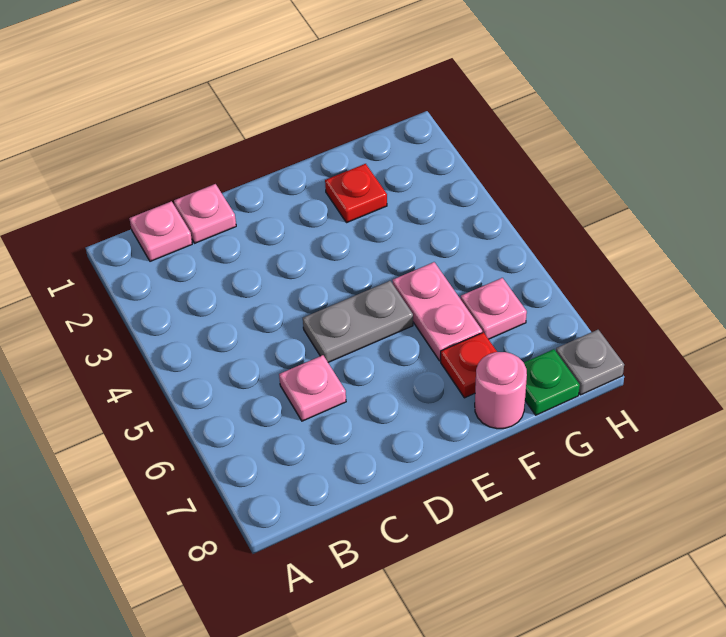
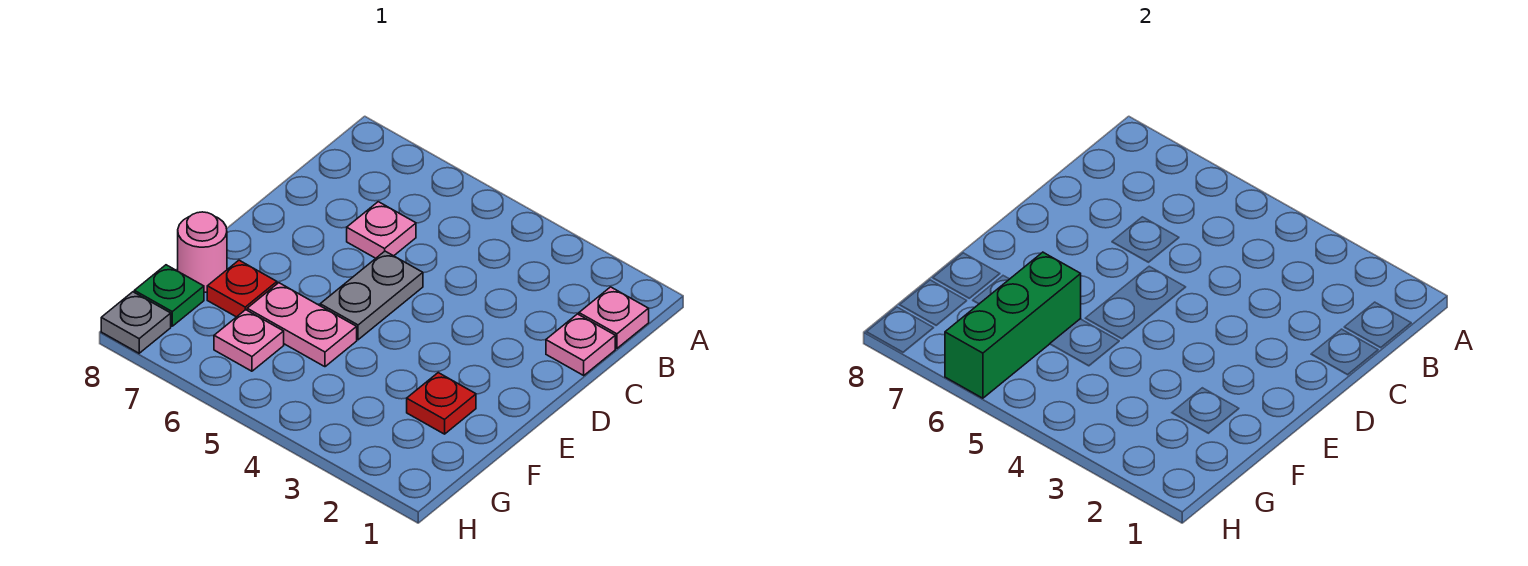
none -> green brick F6:H6 level 2

